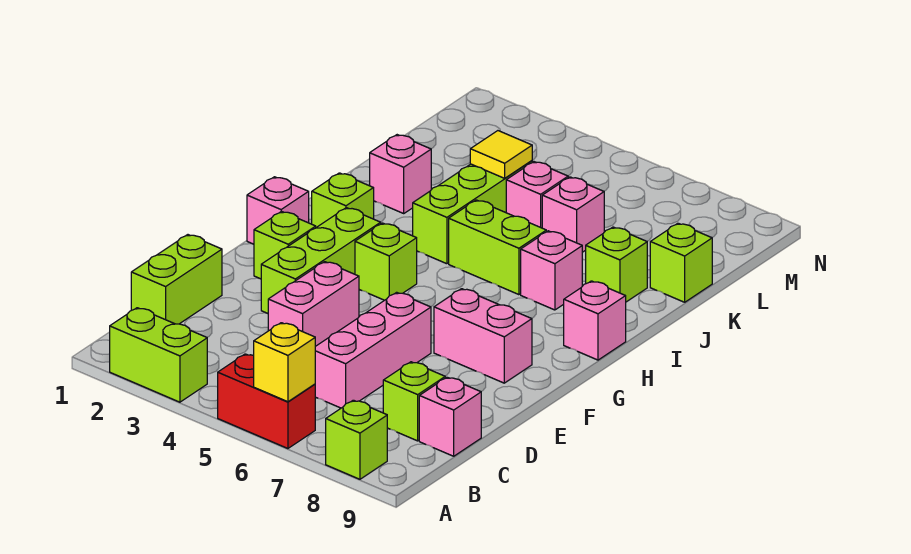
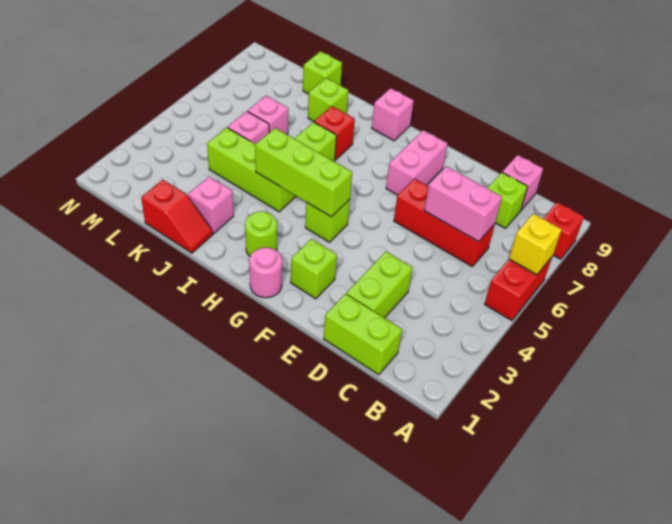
lime brick A2:A3 level 1 -> lime brick D2:D3 level 1
lime brick A8 level 1 -> red brick A8 level 1
pink brick C6:E6 level 1 -> red brick C6:E6 level 1
pink brick D4:E4 level 1 -> pink brick C6:D6 level 2
lime brick E3:G3 level 1 -> lime brick G4:I4 level 2
pink brick G1 level 1 -> pink round brick G1 level 1
lime brick H2 level 1 -> lime round brick H2 level 1
pink brick I7 level 1 -> red brick I7 level 1
none -> red slope J1:K1 level 1 top K
yellow tile K4 level 2 -> none

